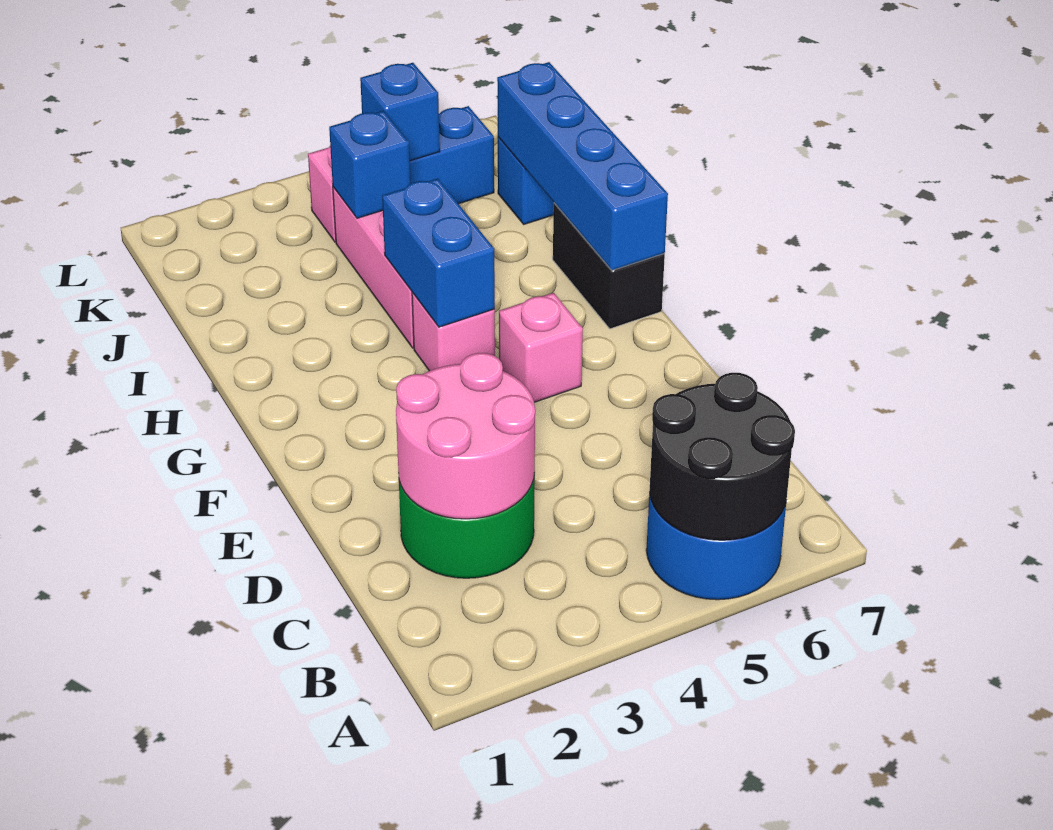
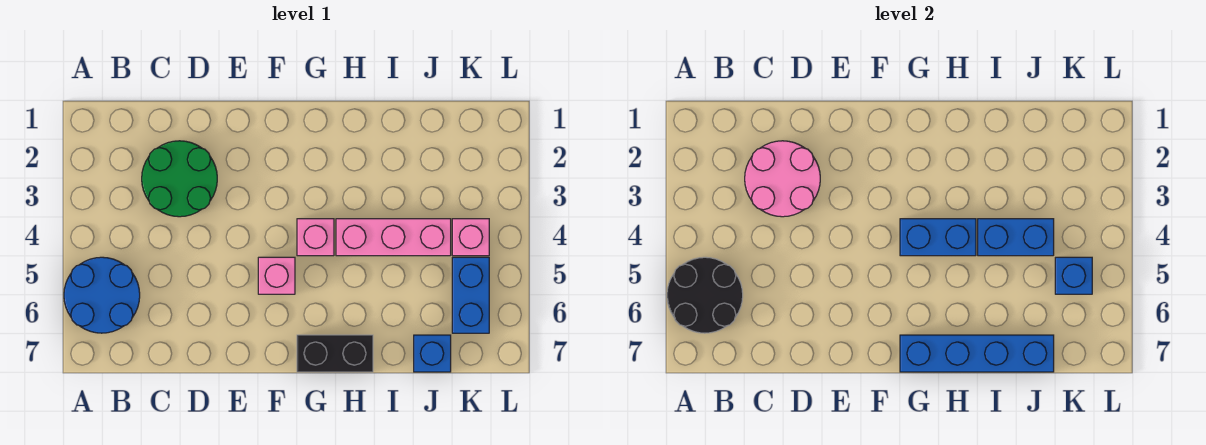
blue brick J4 level 2 -> blue brick I4:J4 level 2

